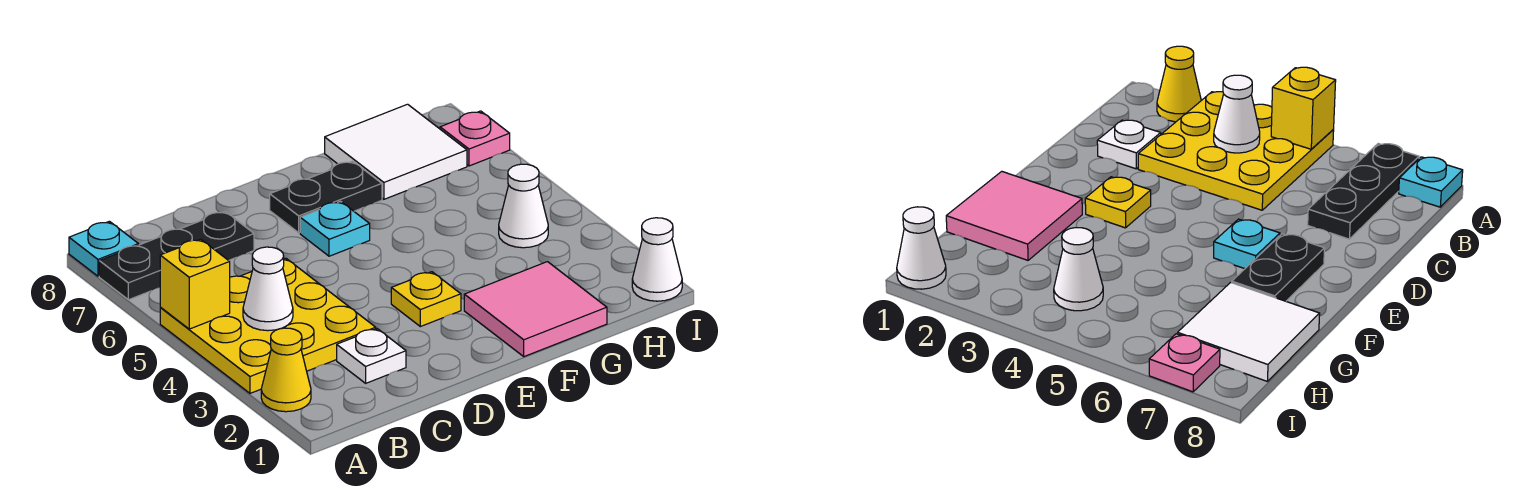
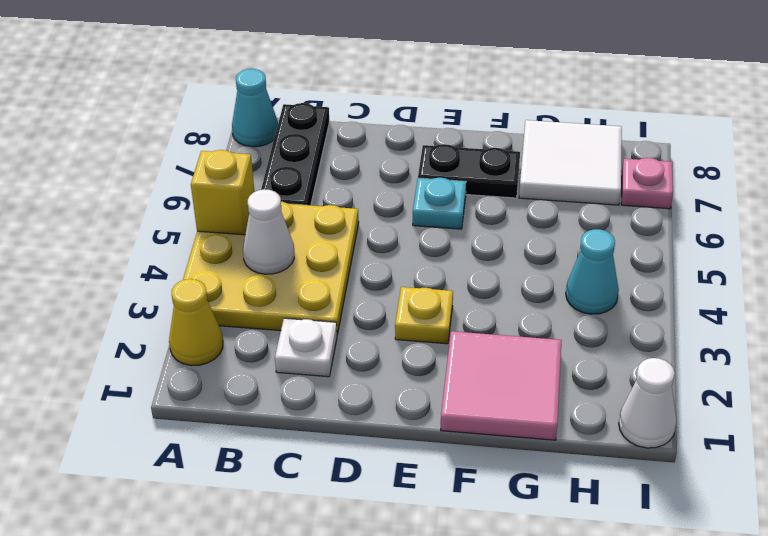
black plate A7:C7 level 1 -> black plate B6:B8 level 1
cyan plate A8 level 1 -> cyan cone A8 level 1
white cone H4 level 1 -> cyan cone H4 level 1

